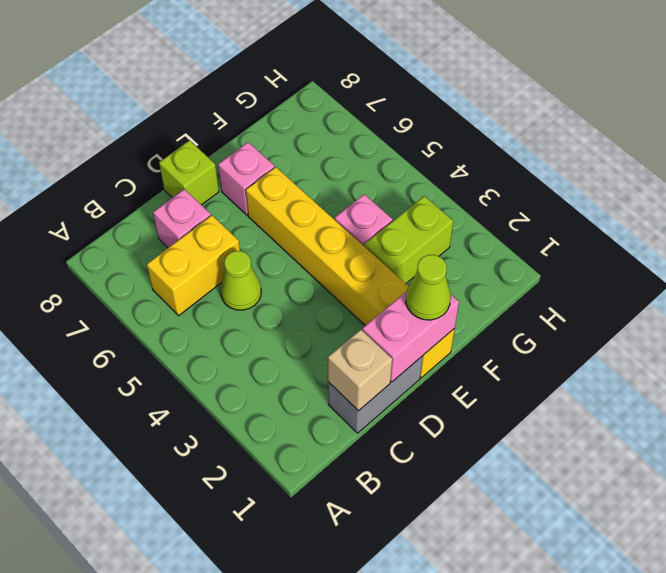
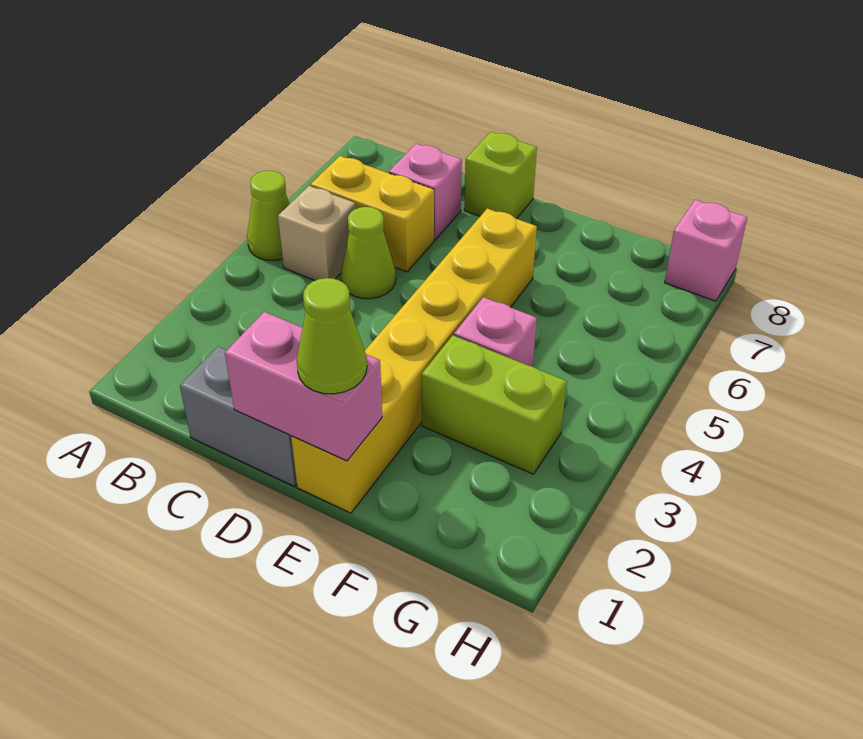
none -> lime cone A5 level 1
tan brick C1 level 2 -> tan brick B5 level 1
pink brick E7 level 1 -> pink brick H8 level 1

